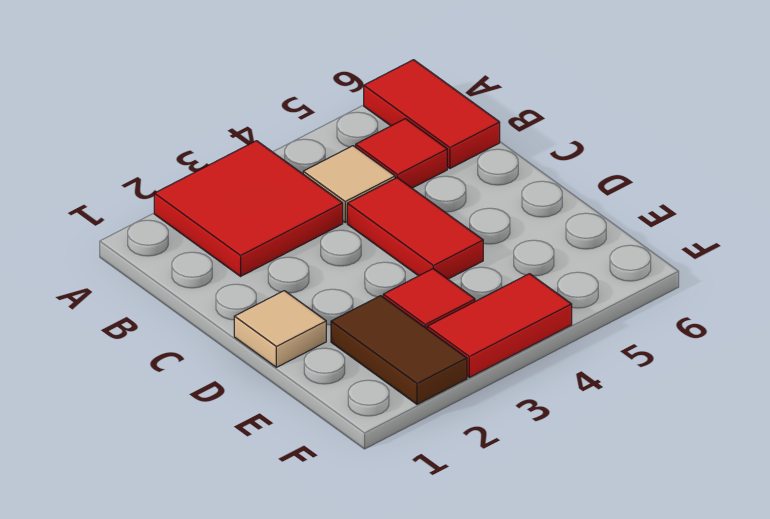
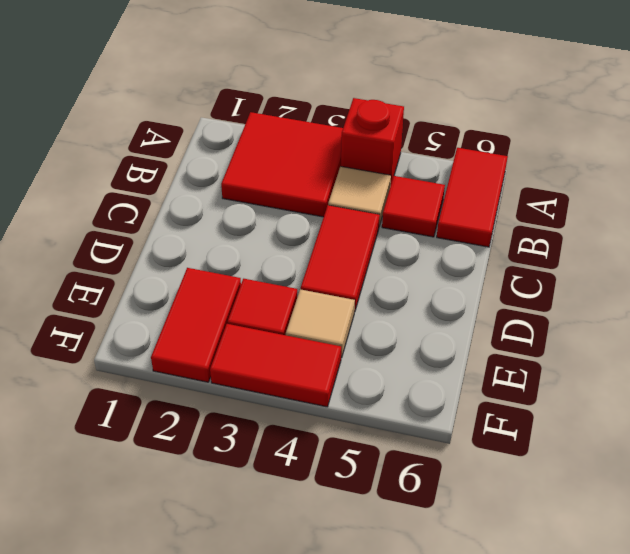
none -> red brick A4 level 1
tan tile D1 level 1 -> tan tile E4 level 1
brown tile E2:F2 level 1 -> red tile E2:F2 level 1

